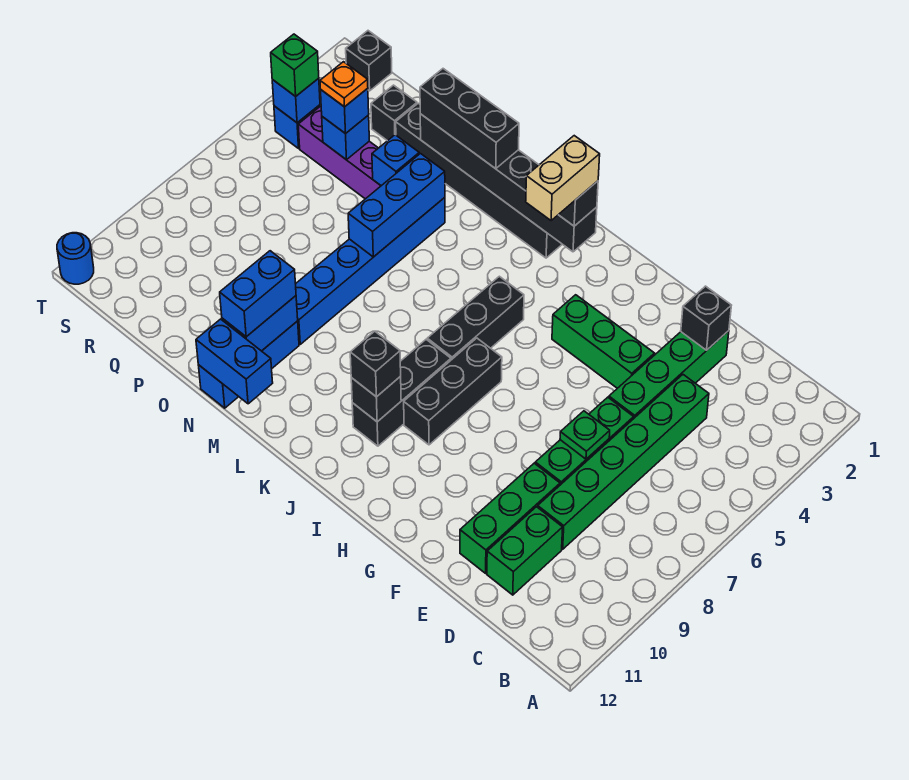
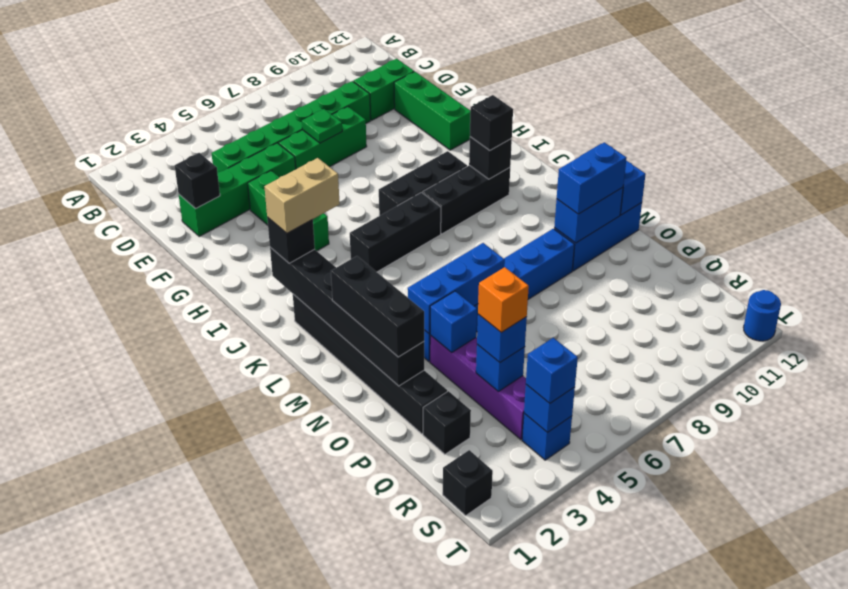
green brick E9:E11 level 1 -> green brick E11:G11 level 1
orange plate Q4 level 4 -> orange brick Q4 level 4
green brick S4 level 3 -> blue brick S4 level 3

